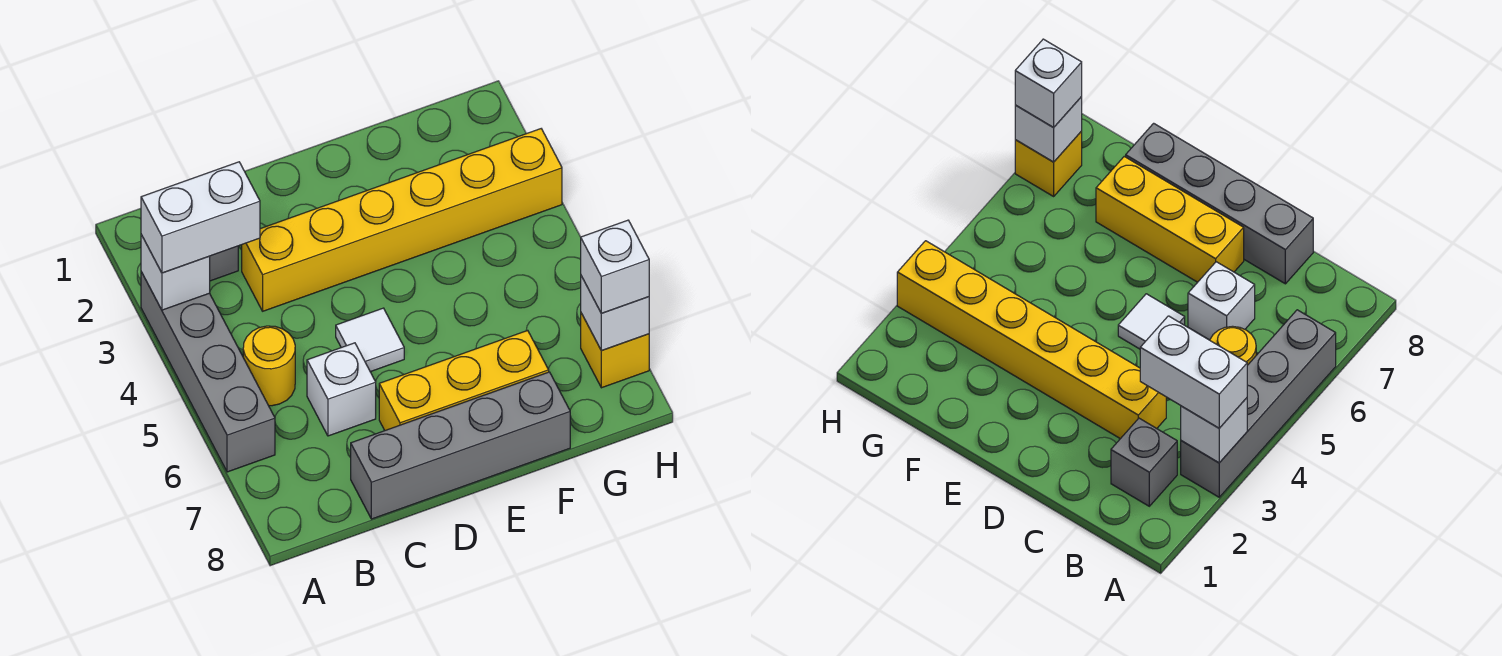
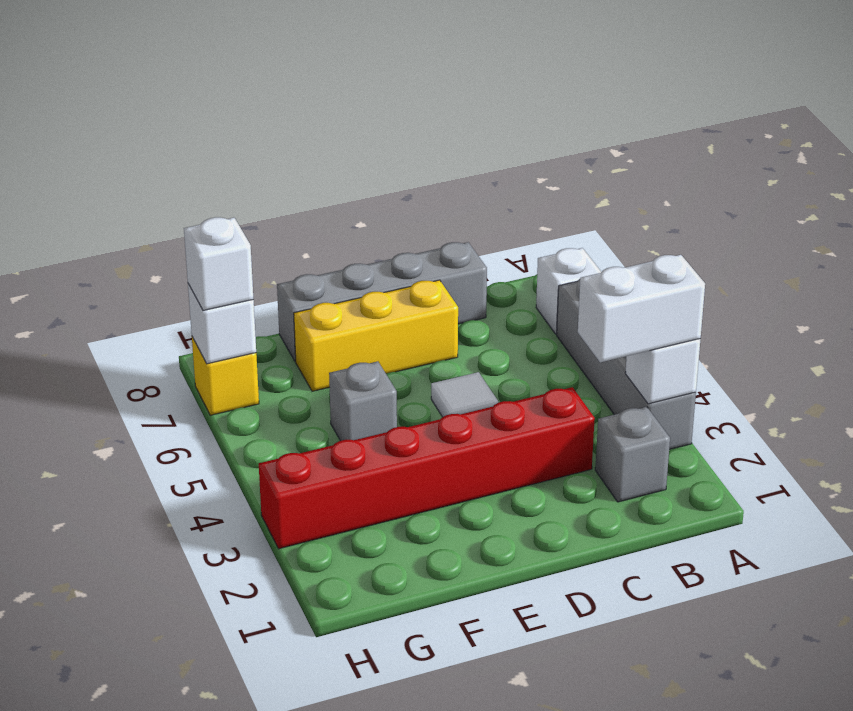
yellow round brick B5 level 1 -> none
yellow brick C3:H3 level 1 -> red brick C3:H3 level 1
white brick C6 level 1 -> white brick A7 level 1
none -> grey brick F5 level 1

